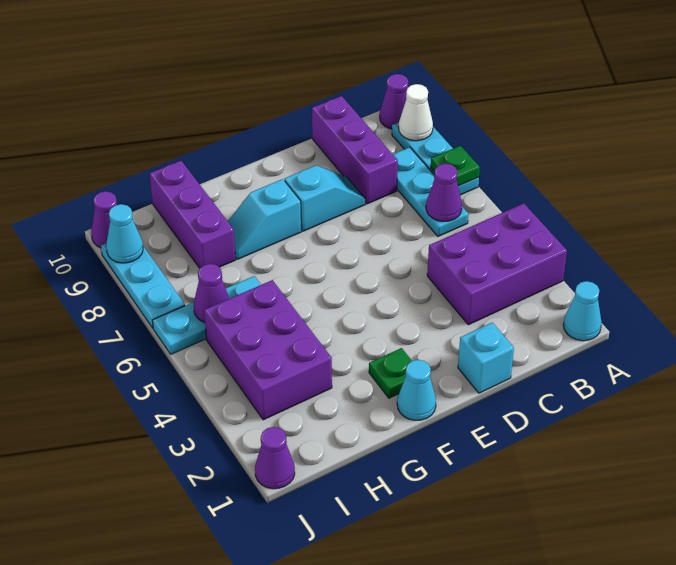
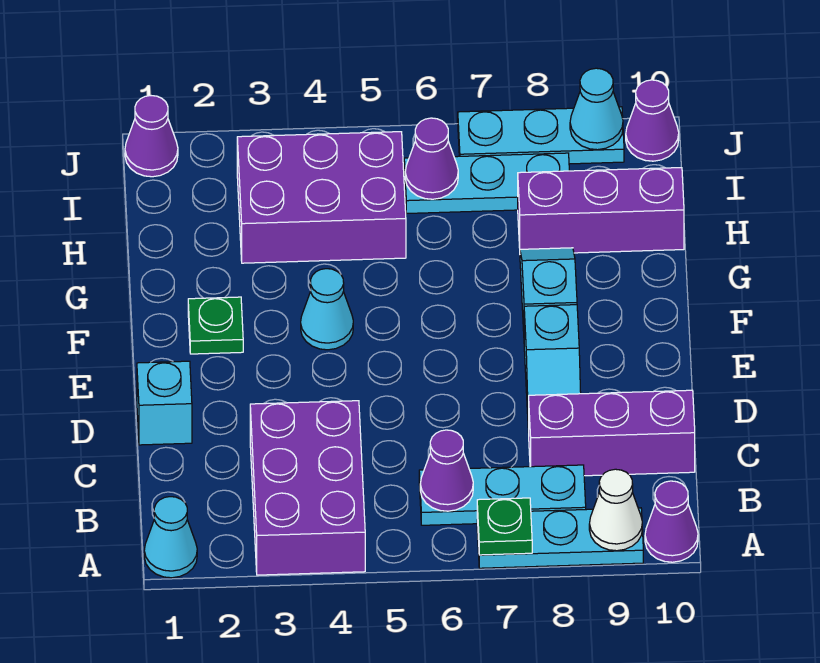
cyan cone F1 level 1 -> cyan cone F4 level 1
cyan plate H6:J6 level 1 -> cyan plate I6:I8 level 1

